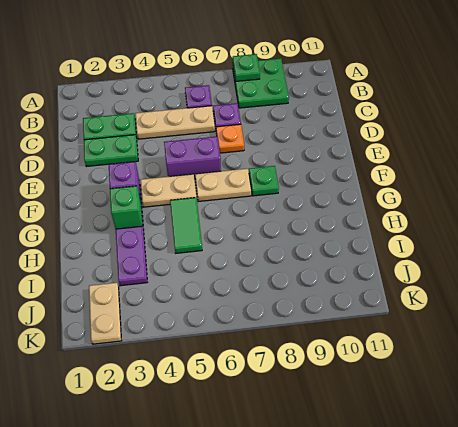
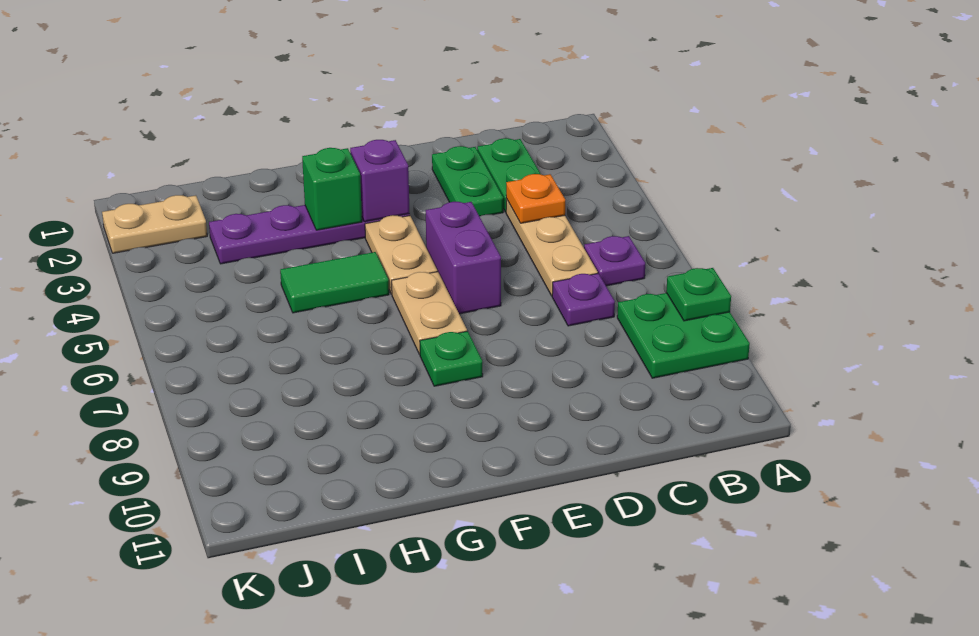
orange plate D7 level 1 -> orange plate C4 level 2

